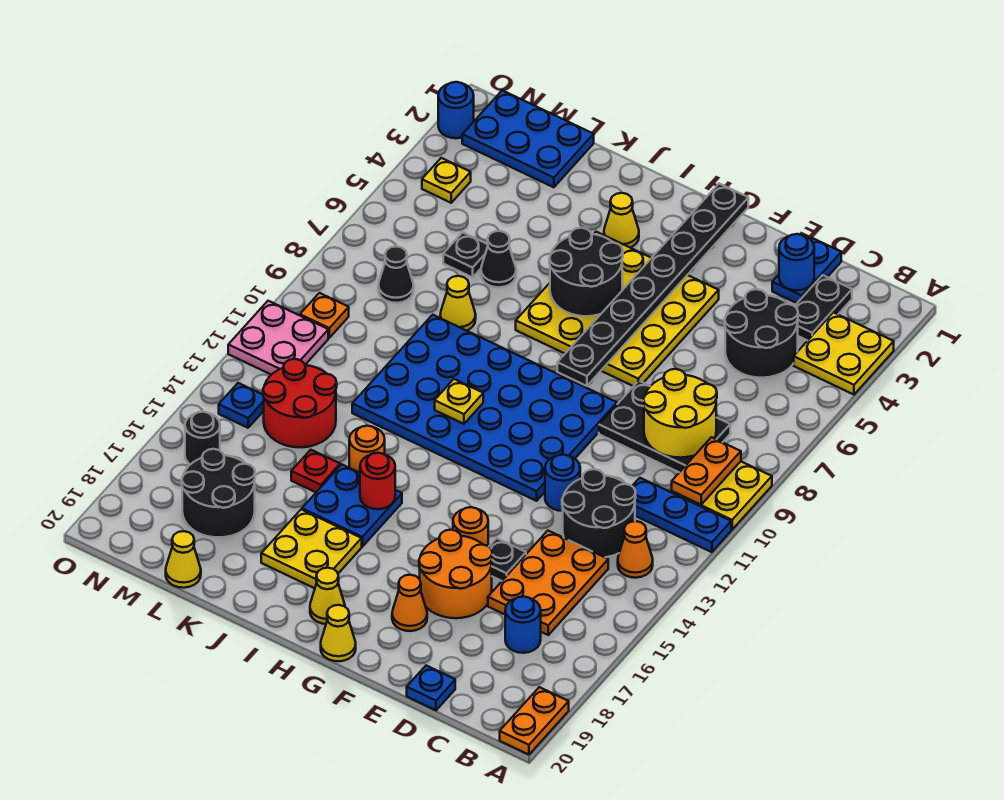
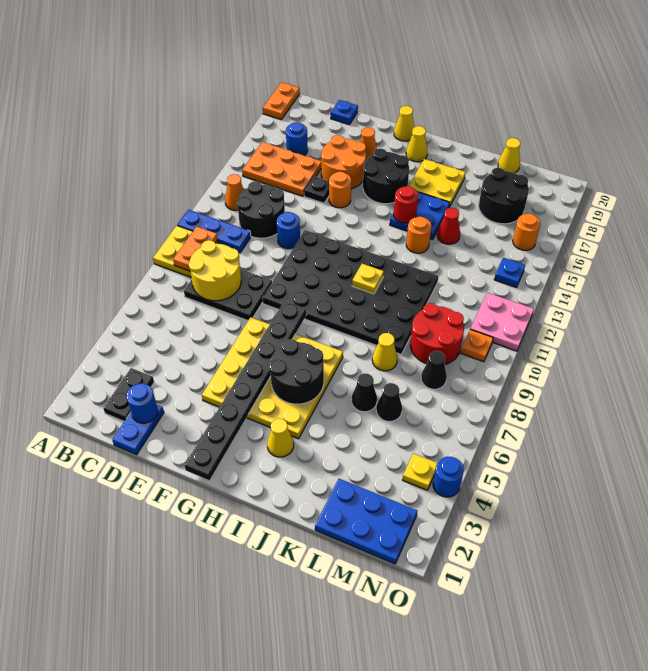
yellow plate A3:B4 level 1 -> none
black round brick C4:D5 level 1 -> black round brick G16:H17 level 1
orange plate C14:D16 level 1 -> orange plate B15:D16 level 1
blue plate F9:K12 level 1 -> black plate F9:K12 level 1
red plate K15 level 1 -> red cone K15 level 1
black plate L6 level 1 -> black cone L6 level 1
red round brick L13:M14 level 1 -> red round brick L9:M10 level 1
black round brick N16 level 1 -> orange round brick N16 level 1
blue round brick O2 level 1 -> blue round brick O4 level 1

